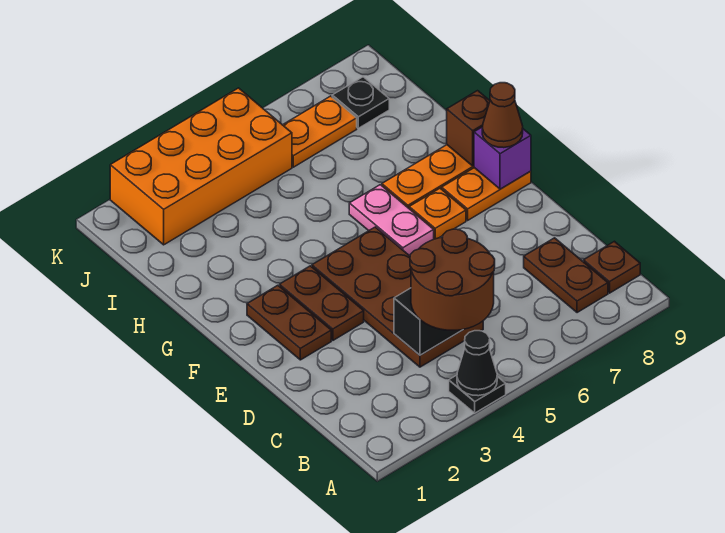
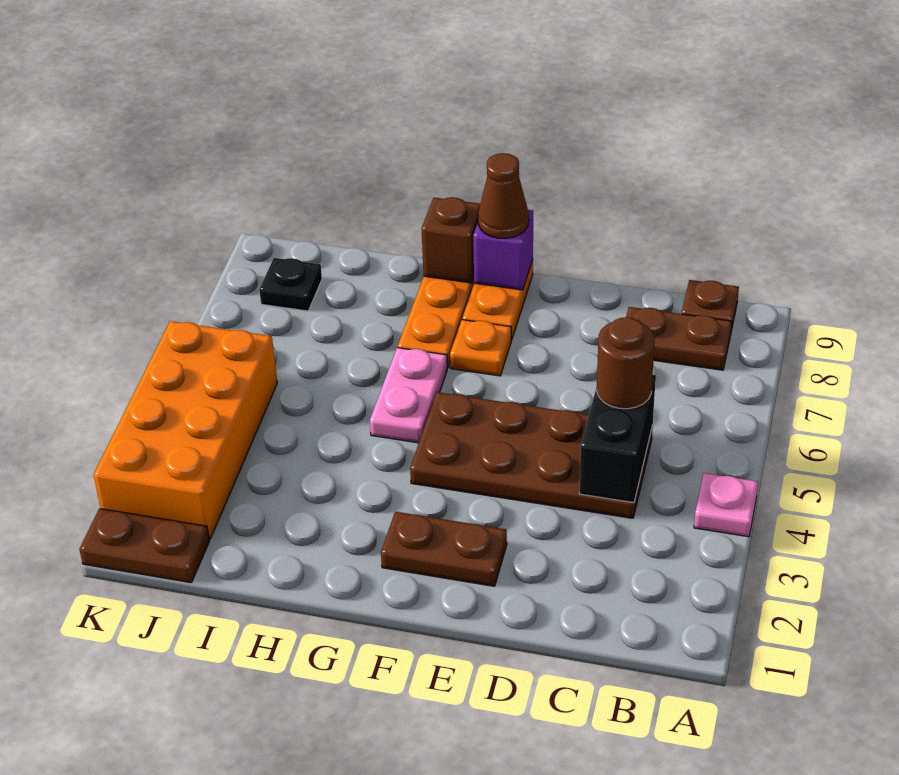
black plate A4 level 1 -> pink plate A4 level 1
black cone A4 level 2 -> none
brown round brick B4:C5 level 3 -> brown round brick C5 level 3
brown plate E3:F3 level 1 -> brown plate J1:K1 level 1
pink plate F6:G6 level 1 -> pink plate G5:G6 level 1
orange plate J6:J7 level 1 -> none

